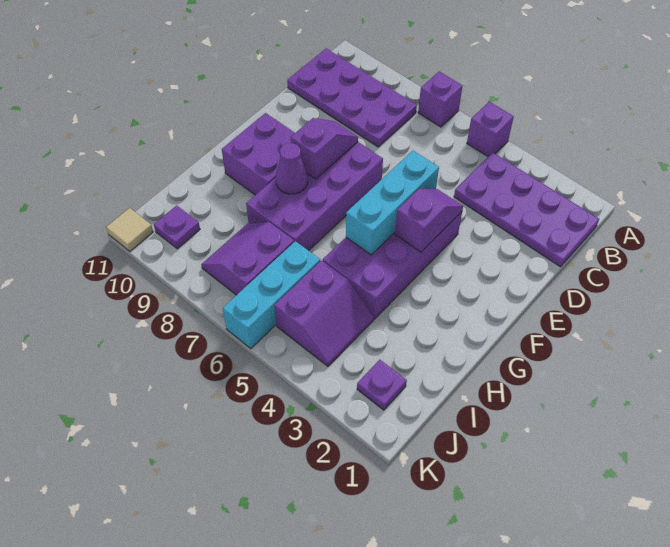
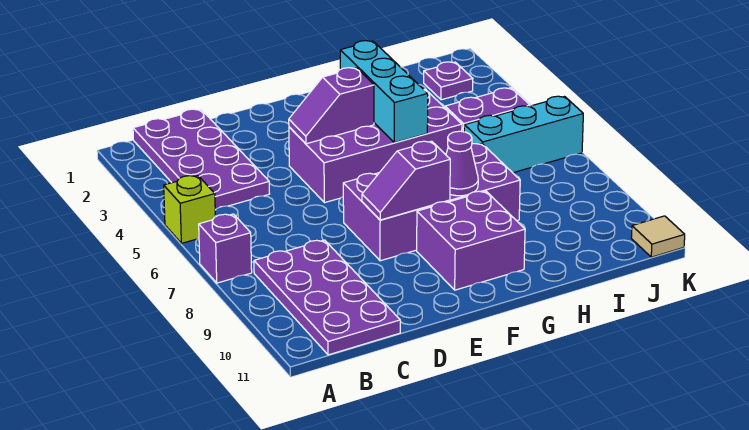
purple brick A5 level 1 -> lime brick A5 level 1
cyan brick E5:G5 level 2 -> cyan brick G3:G5 level 2
purple slope I7:J8 level 1 top 7 -> none
purple plate J10 level 1 -> none

